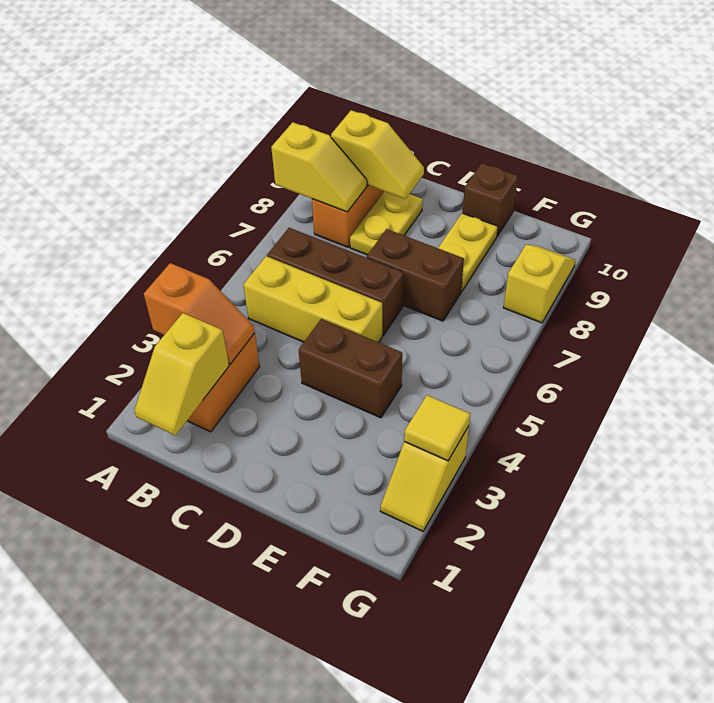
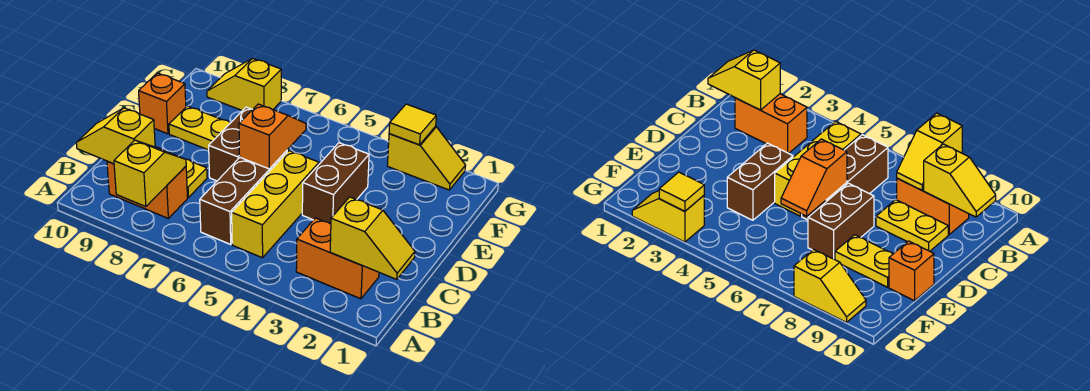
orange slope A3:B3 level 2 top A -> orange slope D6:E6 level 2 top D
yellow slope B9:C9 level 2 top B -> yellow slope B9:B10 level 2 top 9
brown brick E10 level 1 -> orange brick E10 level 1

